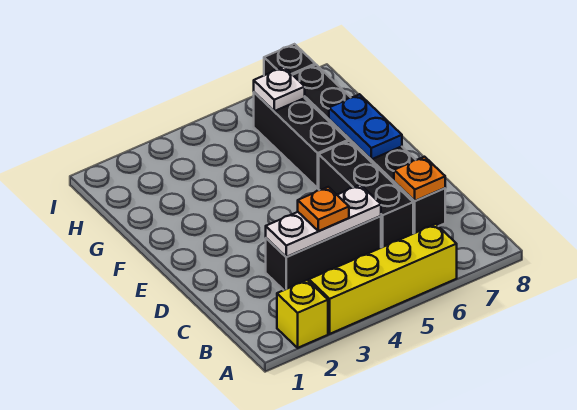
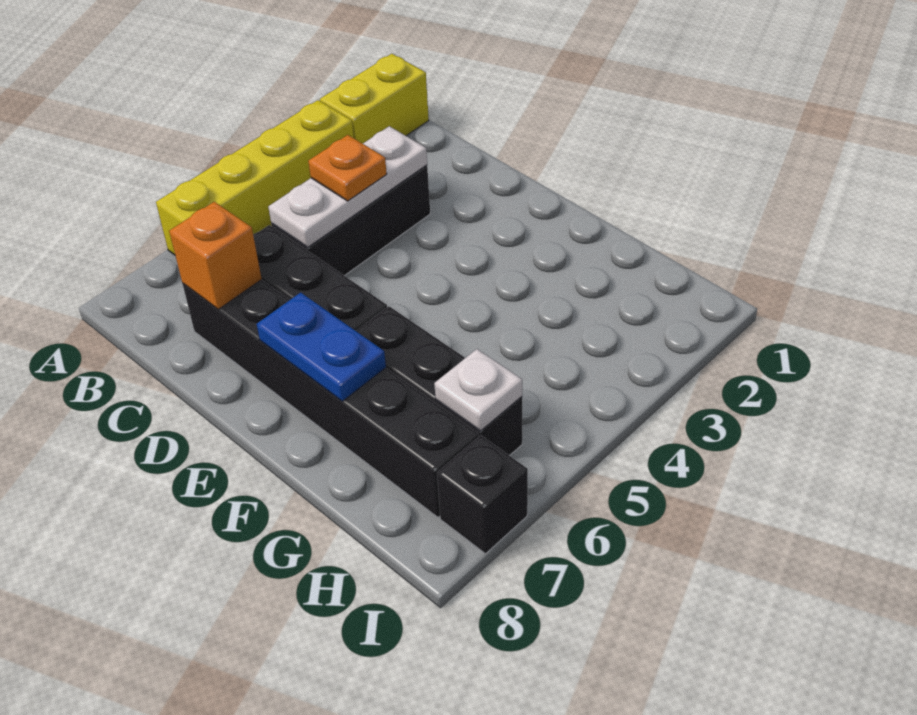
yellow brick A2 level 1 -> yellow brick A1:A2 level 1
orange plate C7 level 2 -> orange brick C7 level 2

